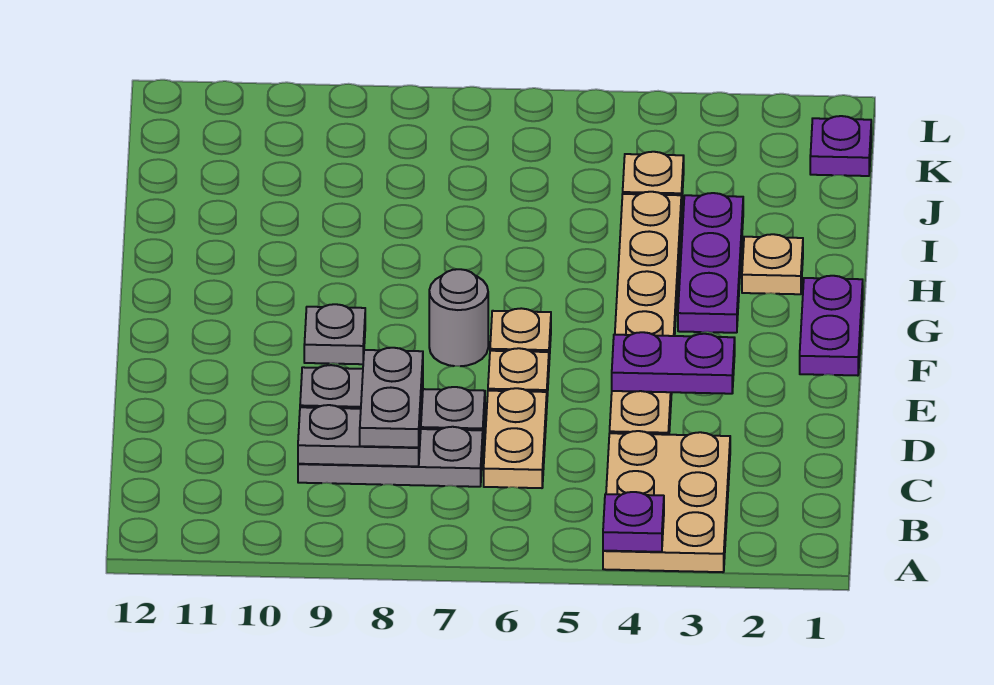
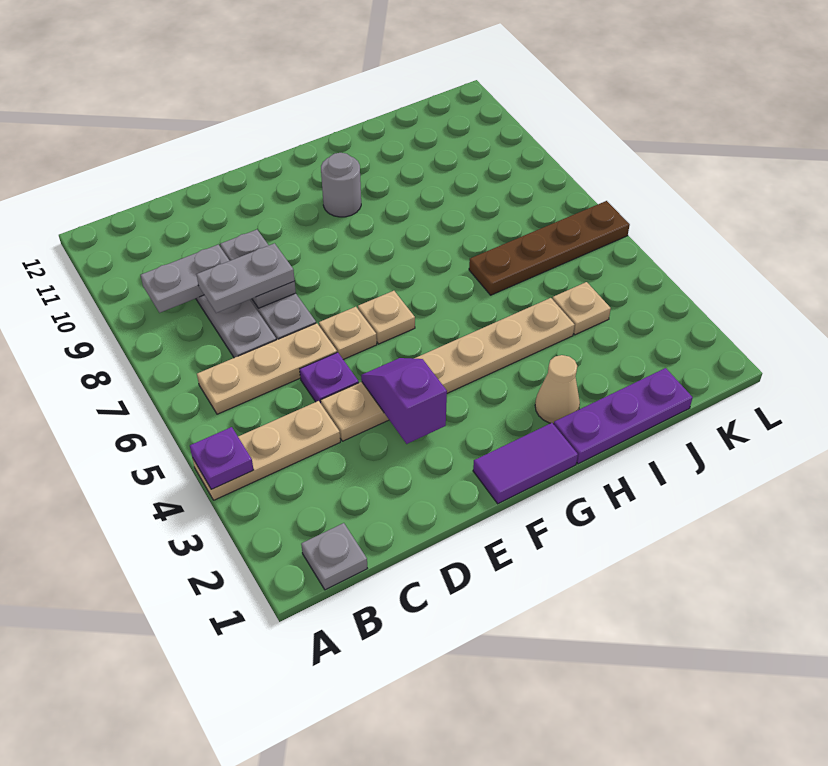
tan plate A3:C4 level 1 -> tan plate A4:C4 level 1
tan plate C6:D6 level 1 -> tan plate B6:D6 level 1
grey plate C8:C9 level 2 -> grey plate B9:C9 level 2
purple plate E3:E4 level 2 -> purple slope E3:E4 level 2 top 3
purple plate F1:G1 level 1 -> purple tile F1:G1 level 1
grey round brick F7 level 1 -> grey round brick G10 level 1
grey plate F9 level 1 -> grey plate B1 level 1
purple plate G3:I3 level 1 -> purple plate H1:J1 level 1
tan plate H2 level 1 -> tan cone H2 level 1
none -> brown plate I6:L6 level 1
purple plate K1 level 1 -> purple plate D5 level 1

